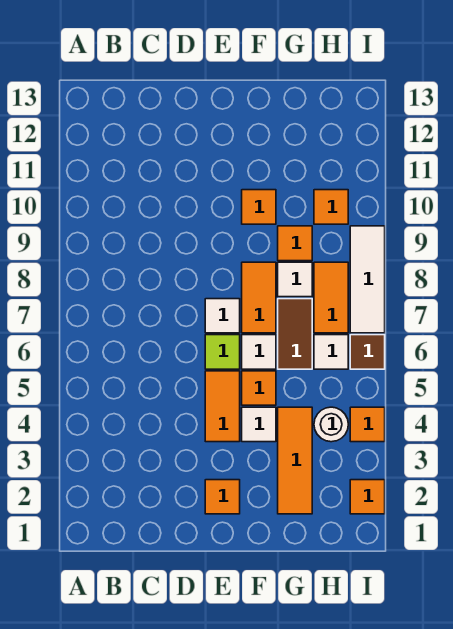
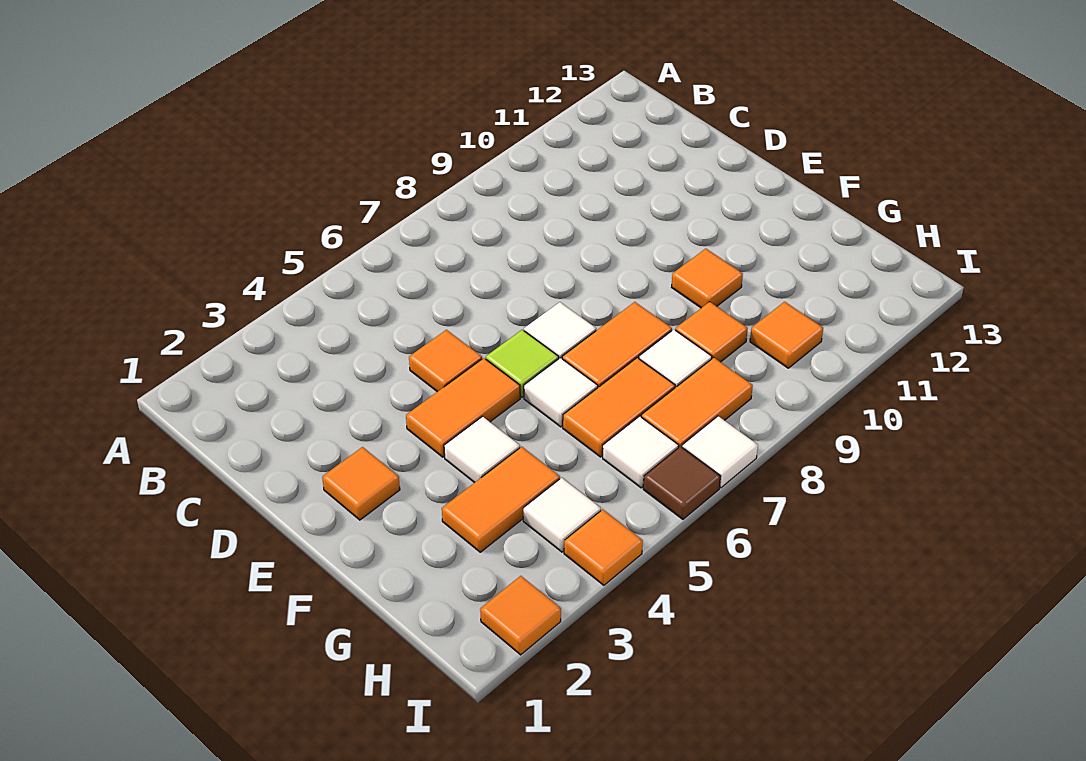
orange tile F5 level 1 -> orange tile D5 level 1
orange tile G2:G4 level 1 -> orange tile G3:G4 level 1
brown tile G6:G7 level 1 -> orange tile G6:G7 level 1
white round brick H4 level 1 -> white tile H4 level 1
white tile I7:I9 level 1 -> white tile I7 level 1

